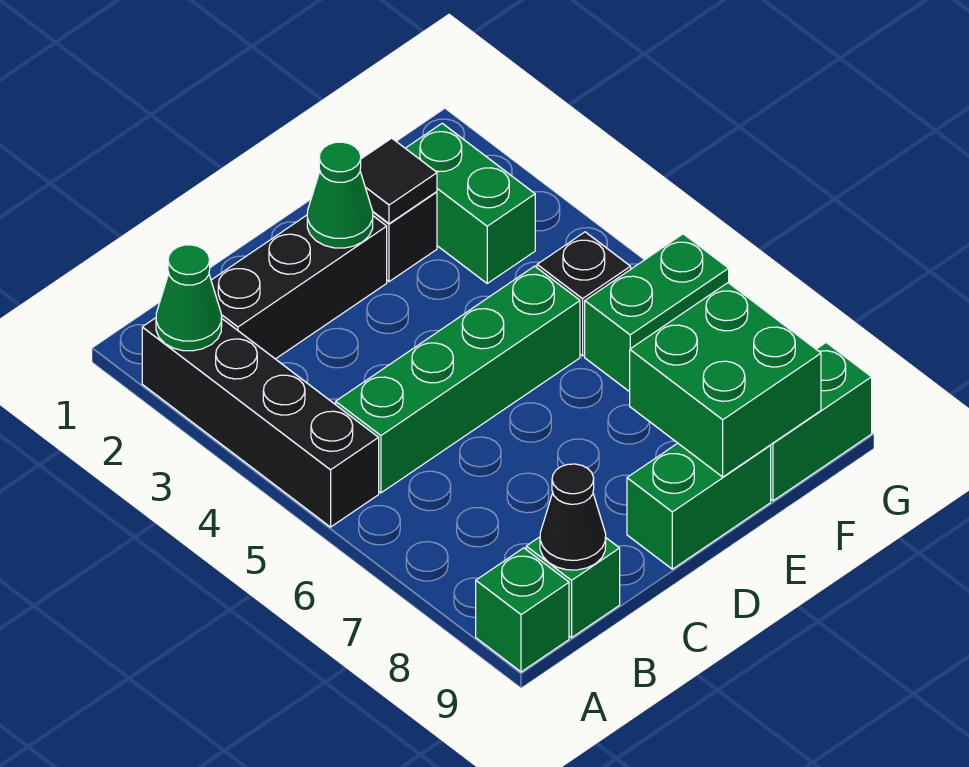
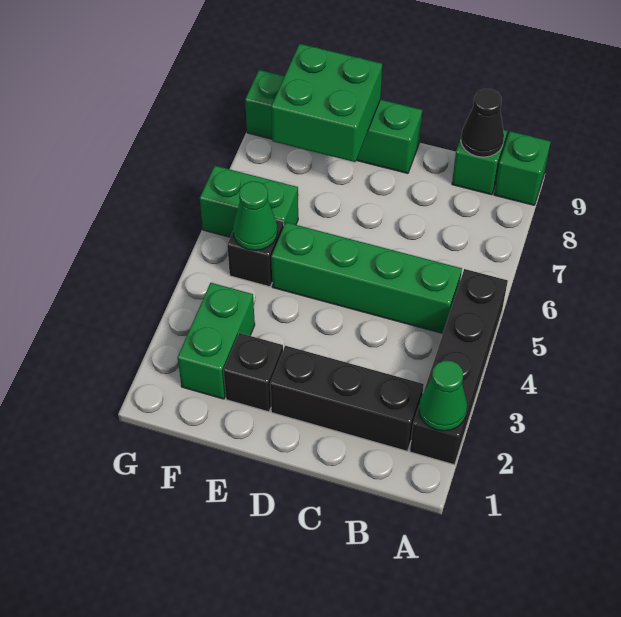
green cone D2 level 2 -> green cone F5 level 2
black tile E2 level 2 -> none

